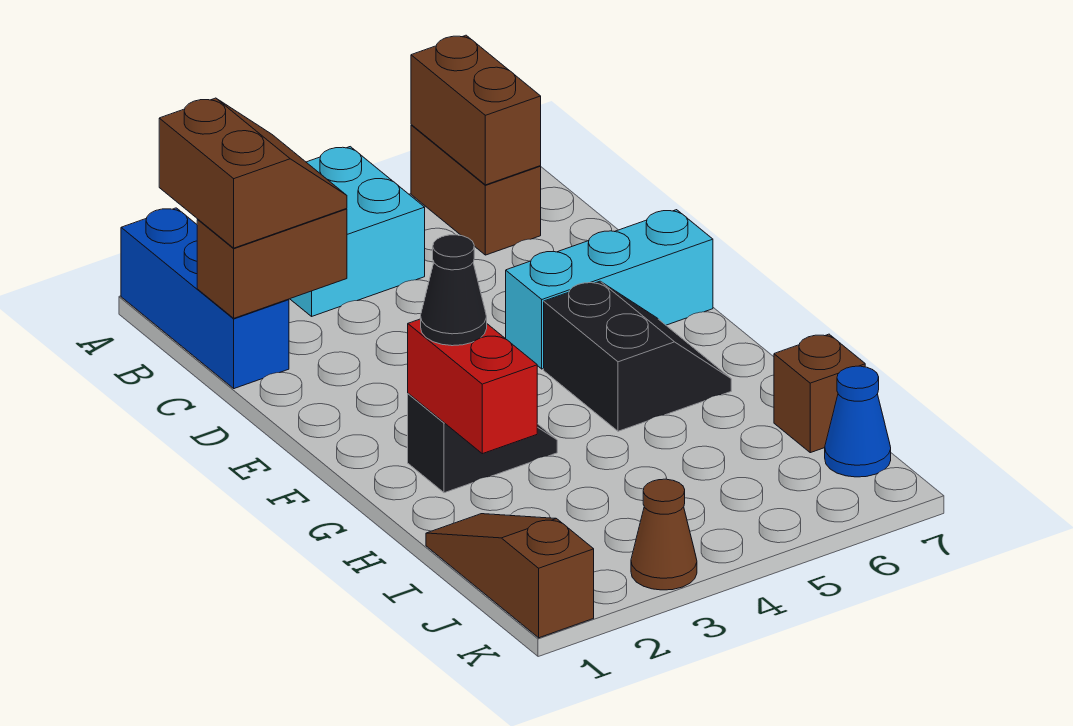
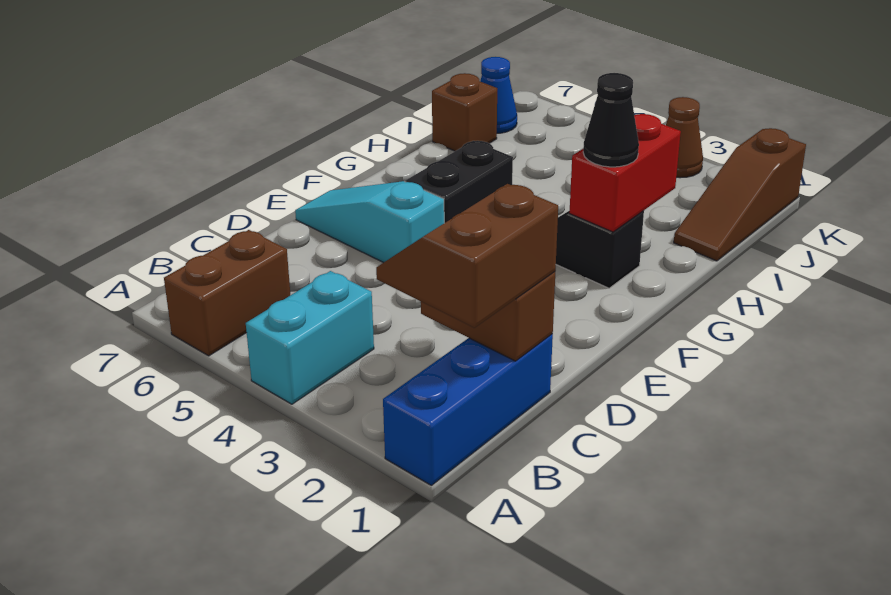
cyan brick A3:B4 level 1 -> cyan brick A4:B4 level 1
brown brick A6:B6 level 2 -> none
cyan brick E5:E7 level 1 -> cyan slope E5:E7 level 1 top 5

